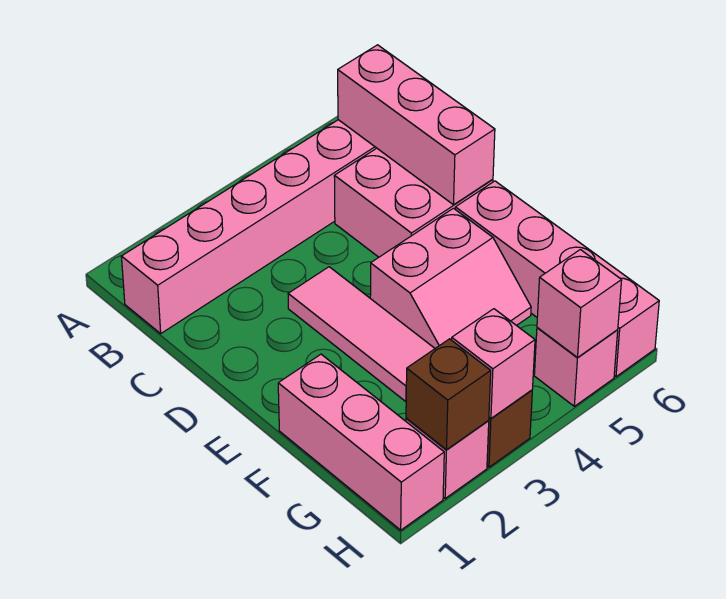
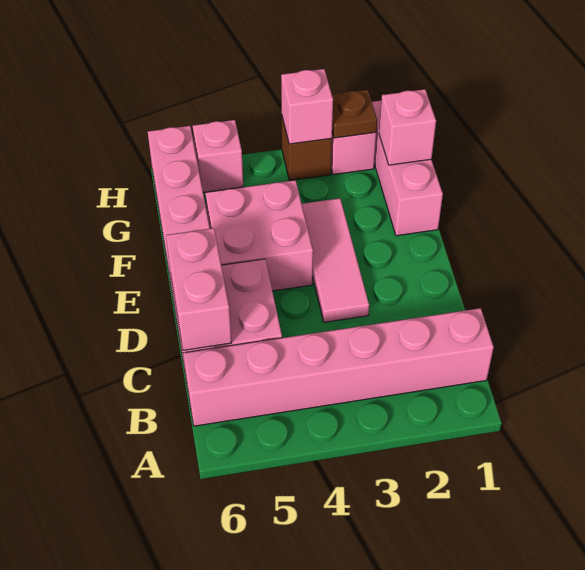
pink brick B6:D6 level 2 -> pink brick C6:D6 level 2
pink slope E4:F5 level 1 top E -> pink brick E4:F5 level 1
brown brick H2 level 2 -> brown plate H2 level 2
pink brick H5 level 2 -> pink brick G1 level 2

